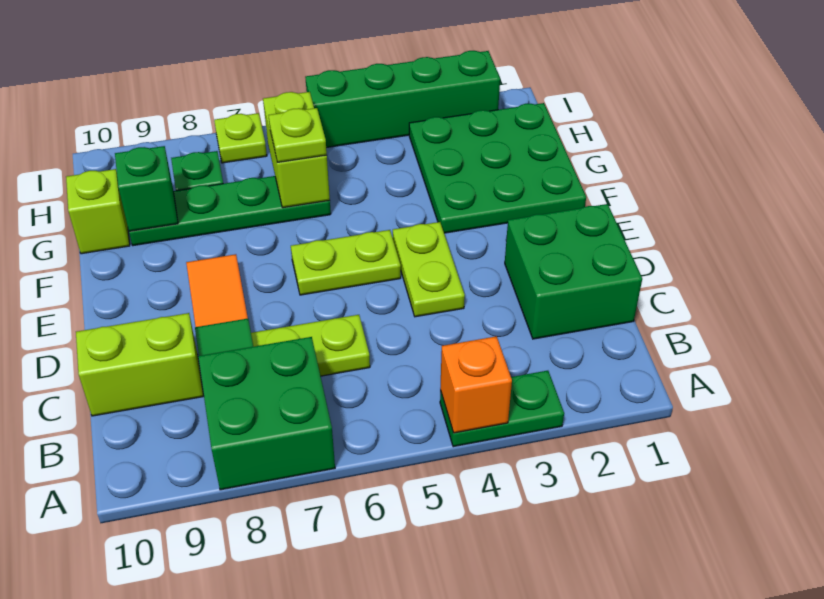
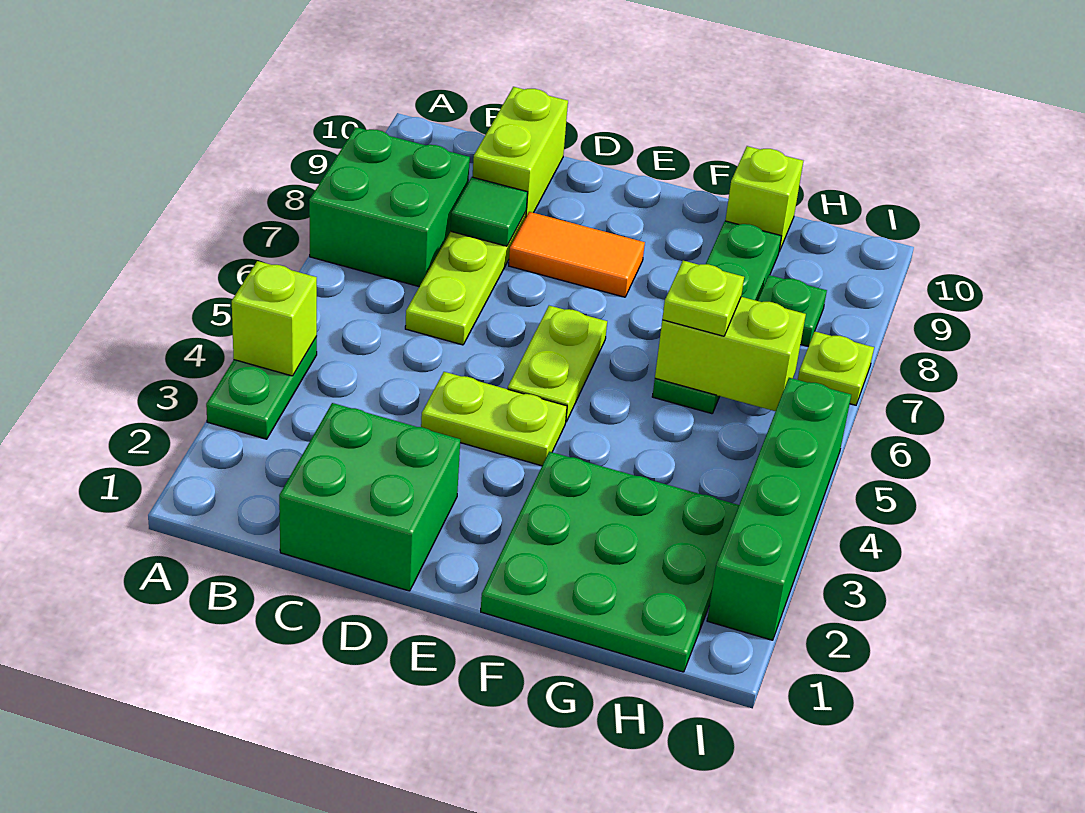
orange brick A4 level 2 -> lime brick A4 level 2
green brick G9 level 2 -> none

